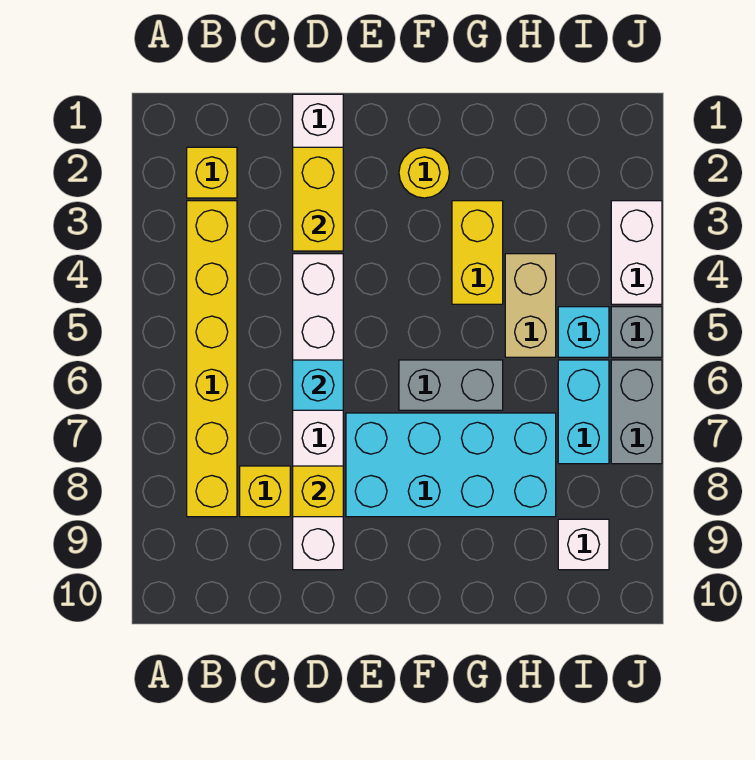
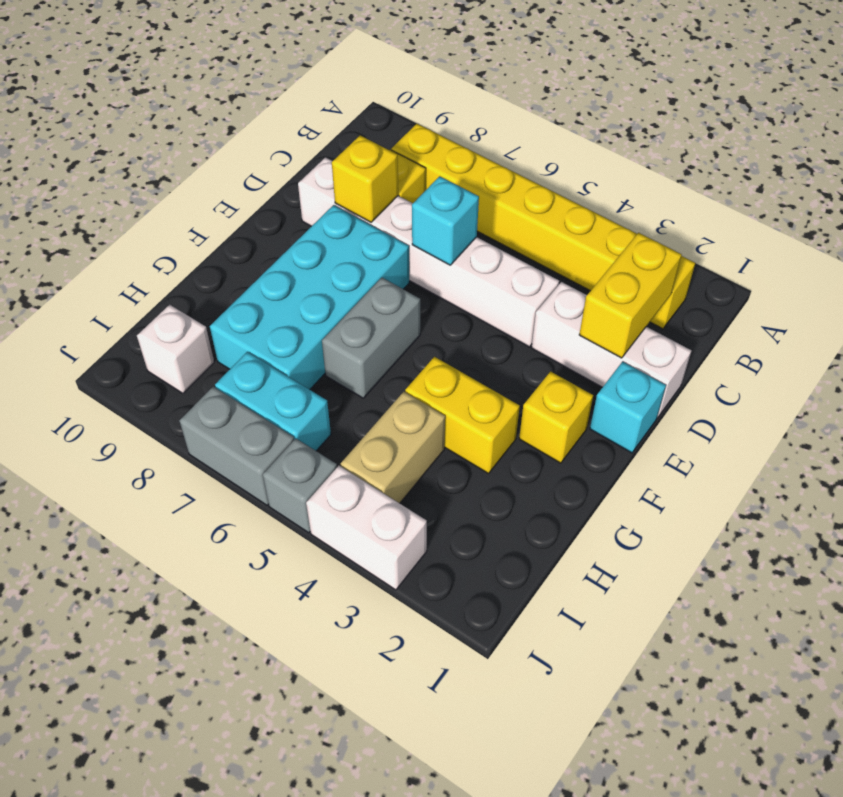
yellow brick D2:D3 level 2 -> yellow brick C2:D2 level 2
yellow round brick F2 level 1 -> yellow brick F2 level 1
tan brick H4:H5 level 1 -> tan brick H4:I4 level 1
cyan brick I5 level 1 -> cyan brick E1 level 1

